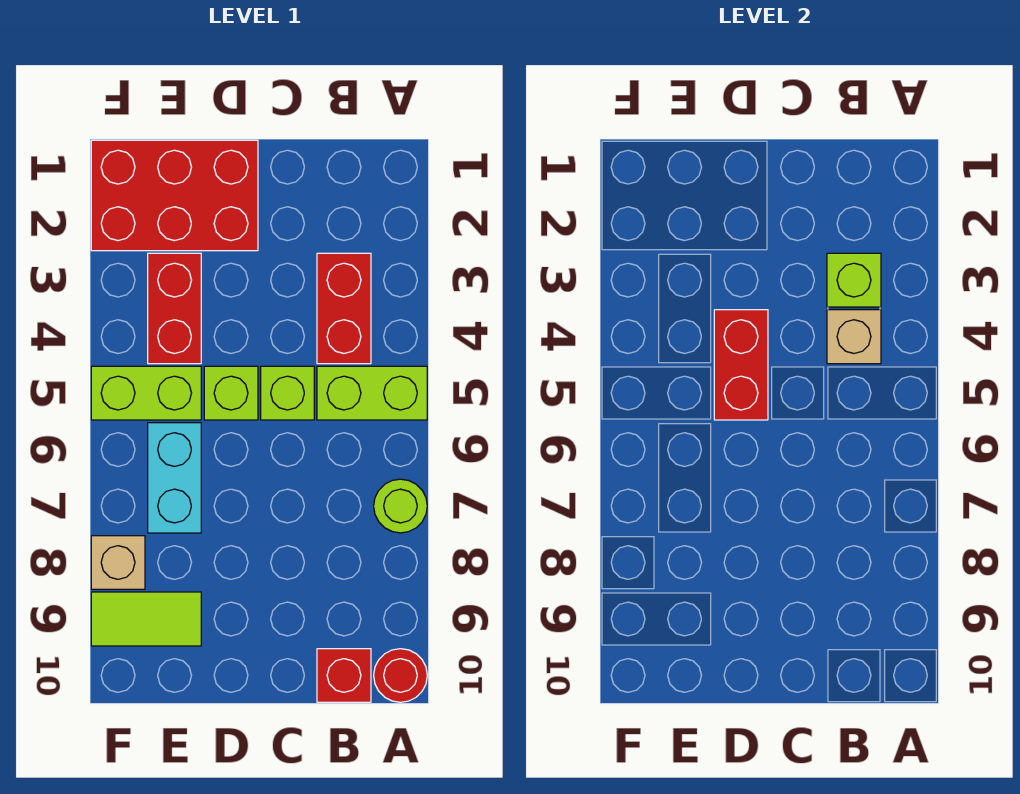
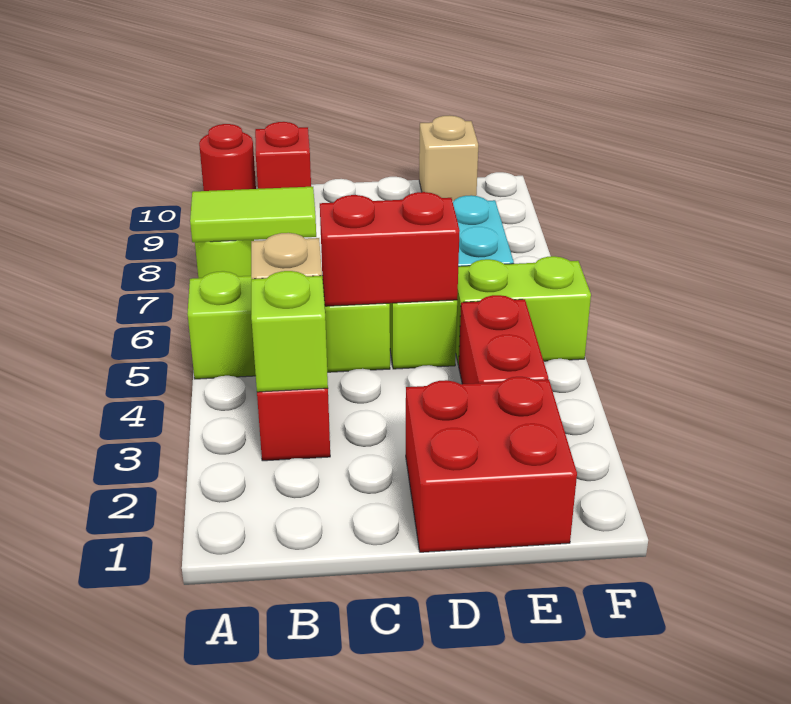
red brick D1:F2 level 1 -> red brick D1:E2 level 1
red brick D4:D5 level 2 -> red brick C5:D5 level 2
lime tile E9:F9 level 1 -> lime tile A7:B7 level 2
tan brick F8 level 1 -> tan brick E10 level 1

